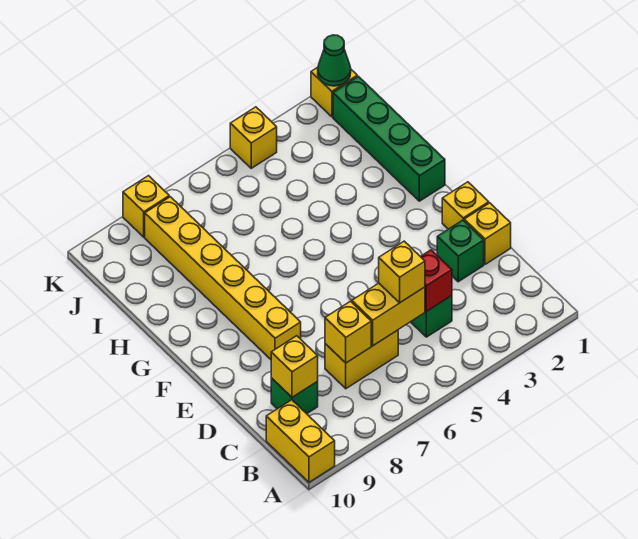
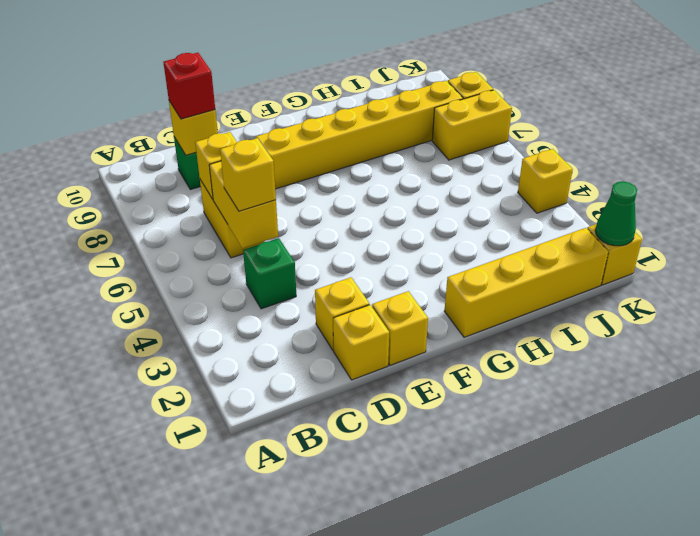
yellow brick A10:B10 level 1 -> yellow brick J7:K7 level 1
red brick C4 level 2 -> red brick C9 level 3
green brick D2 level 1 -> yellow brick D2 level 1
green brick G1:J1 level 1 -> yellow brick G1:J1 level 1

